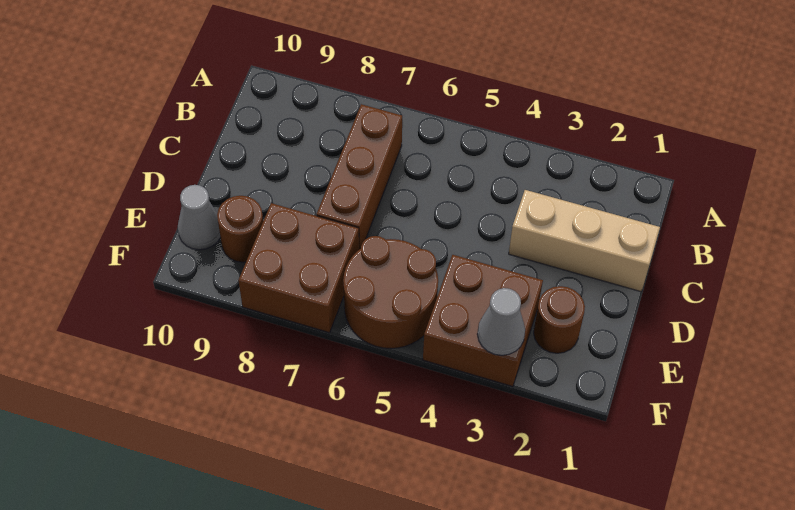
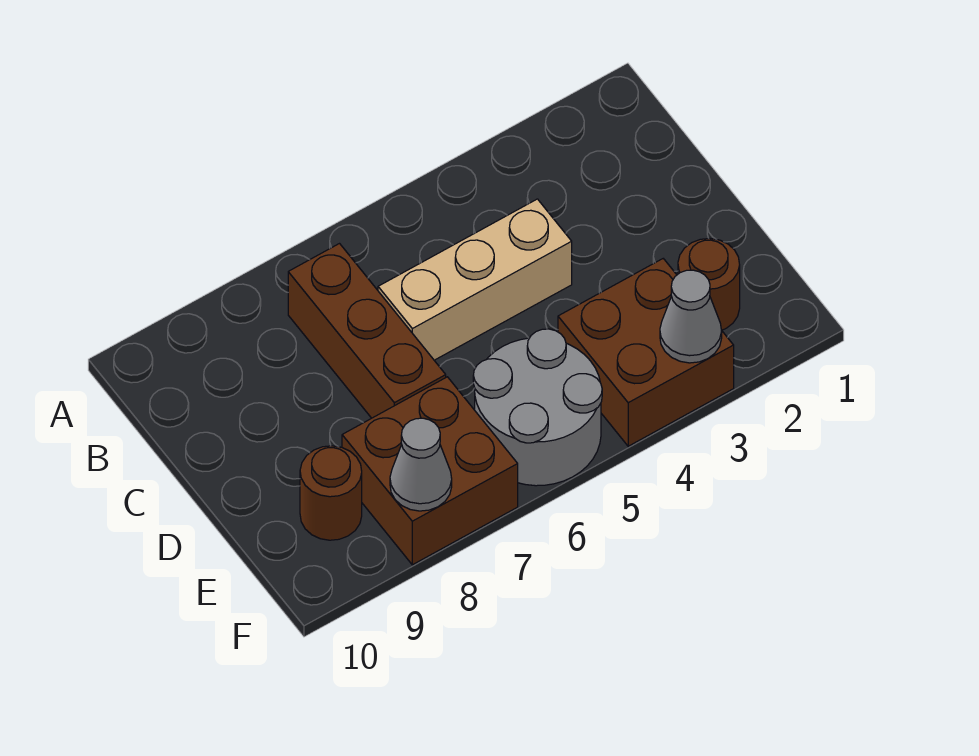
tan brick C1:C3 level 1 -> tan brick C4:C6 level 1
brown round brick E5:F6 level 1 -> grey round brick E5:F6 level 1
grey cone E10 level 1 -> grey cone F8 level 2

